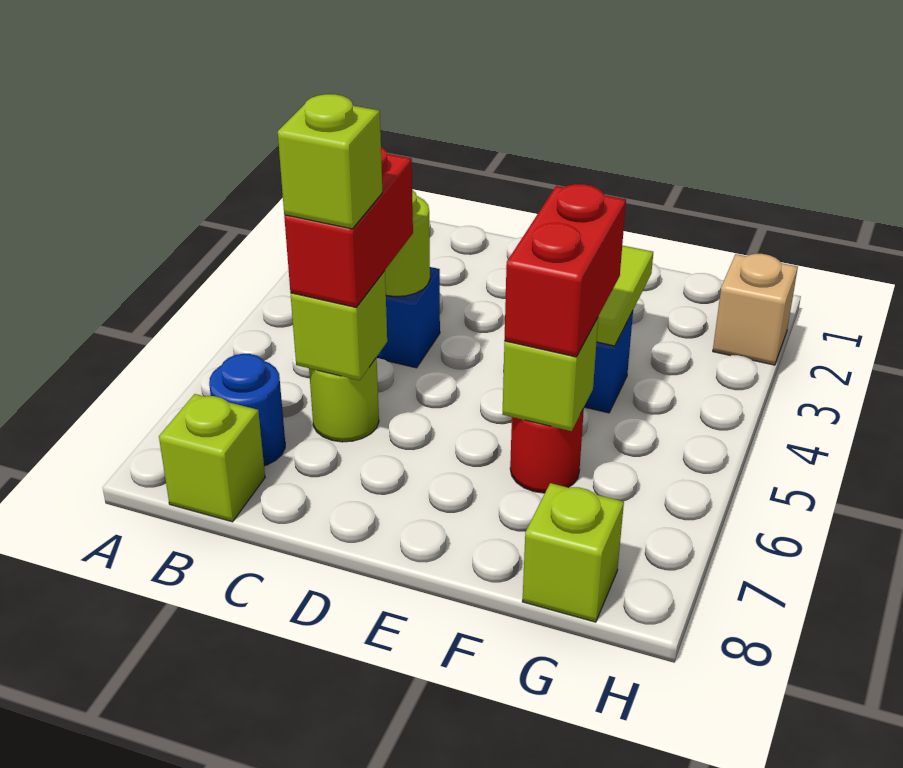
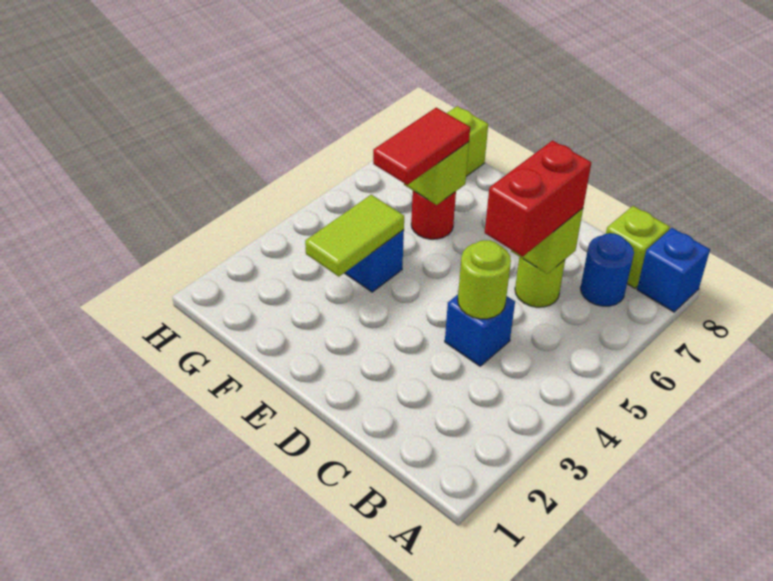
none -> blue brick A8 level 1
lime brick C6 level 4 -> none
red brick F5:F6 level 3 -> red tile F5:F6 level 3
tan brick H2 level 1 -> none

